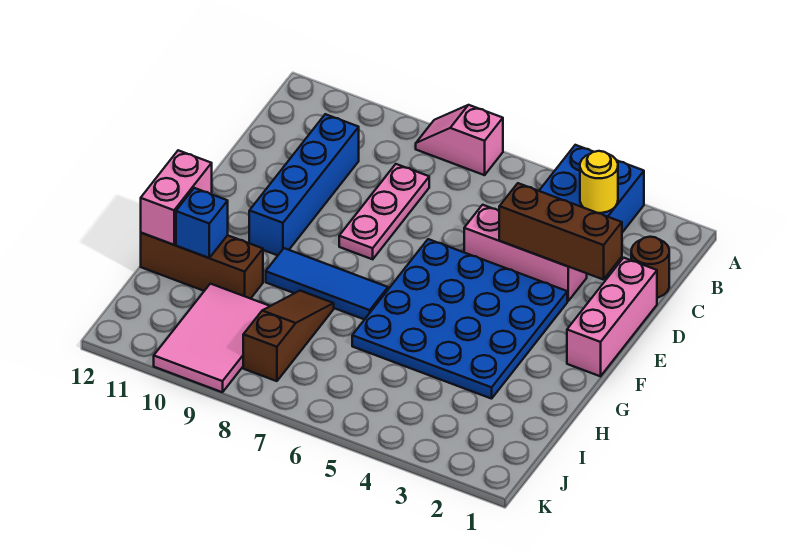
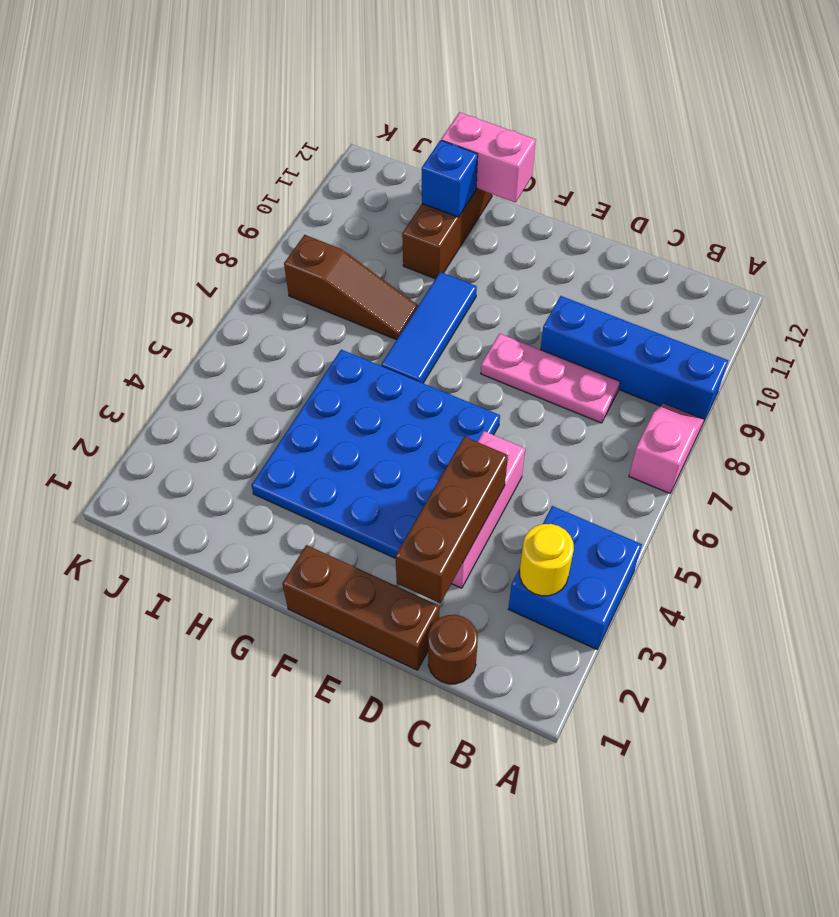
blue brick C10:F10 level 1 -> blue brick A9:D9 level 1
pink brick D1:F1 level 1 -> brown brick D1:F1 level 1
pink tile I9:K10 level 1 -> none

